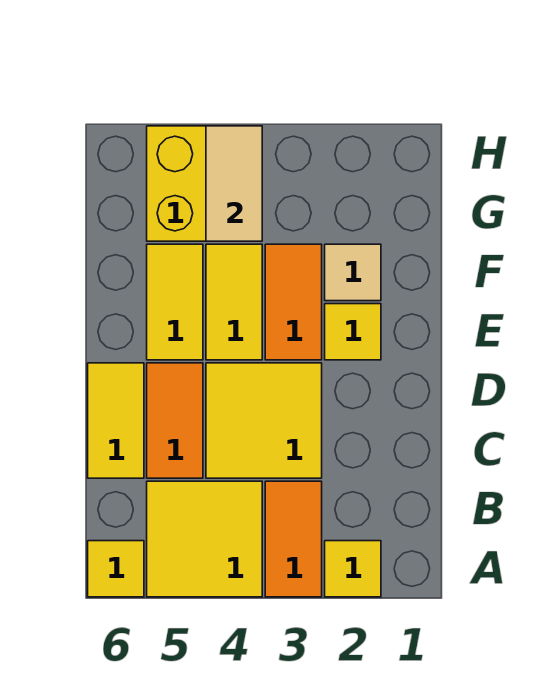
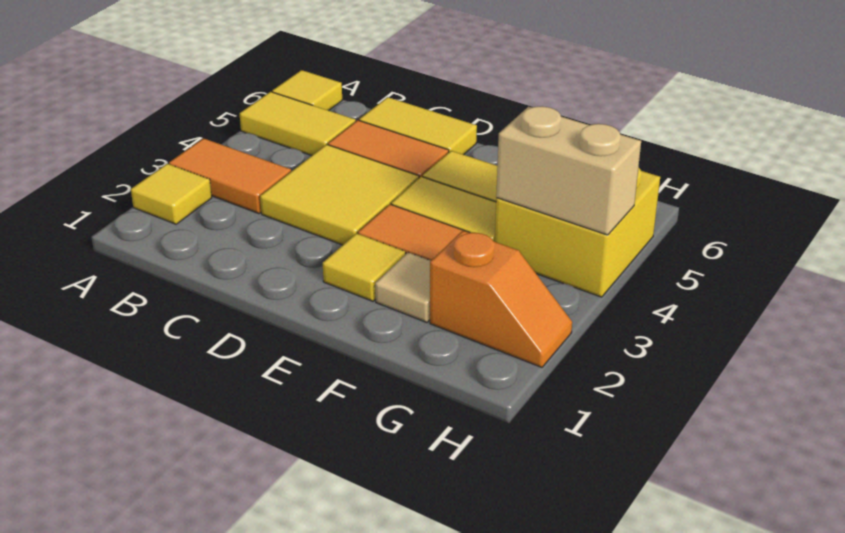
yellow tile A4:B5 level 1 -> yellow tile A5:B5 level 1
none -> orange slope G2:H2 level 1 top G
tan tile G4:H4 level 2 -> tan brick G4:H4 level 2

